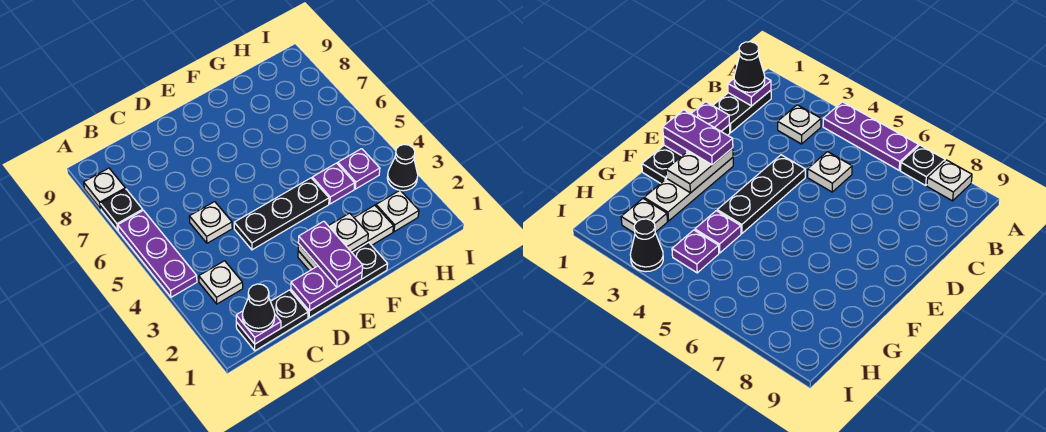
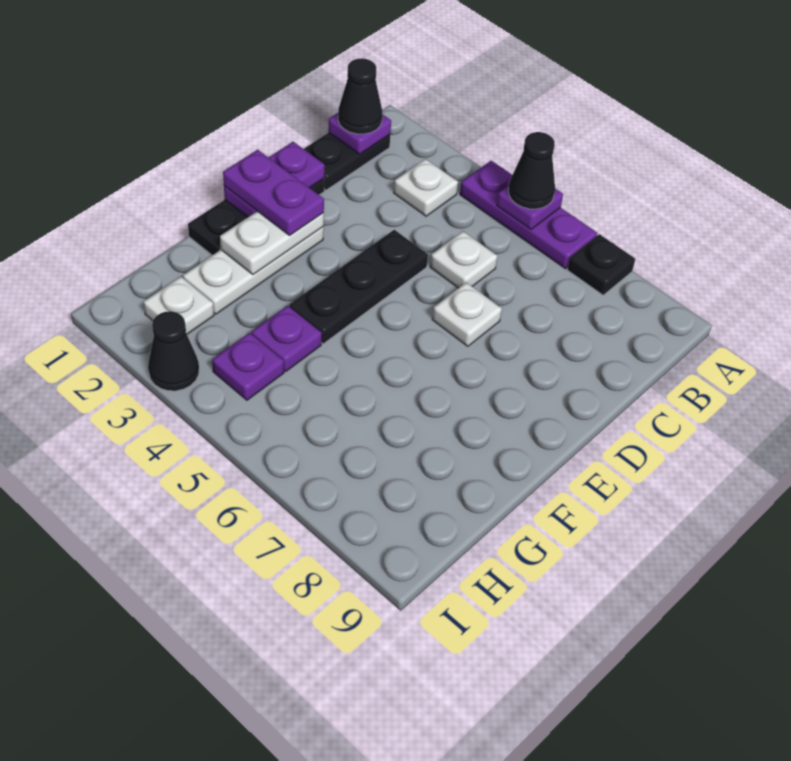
none -> purple plate A5 level 2
none -> black cone A5 level 3
white plate A8 level 1 -> white plate D6 level 1

